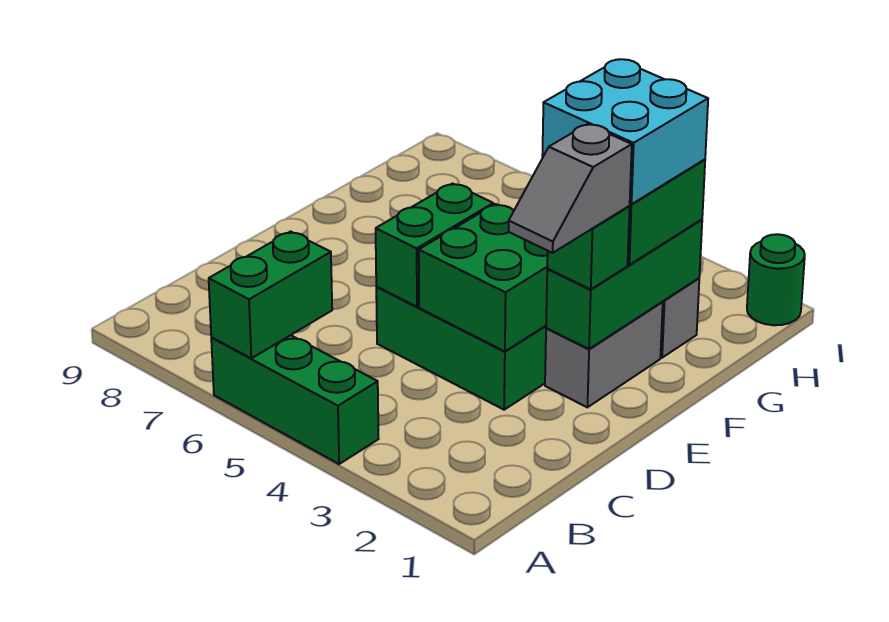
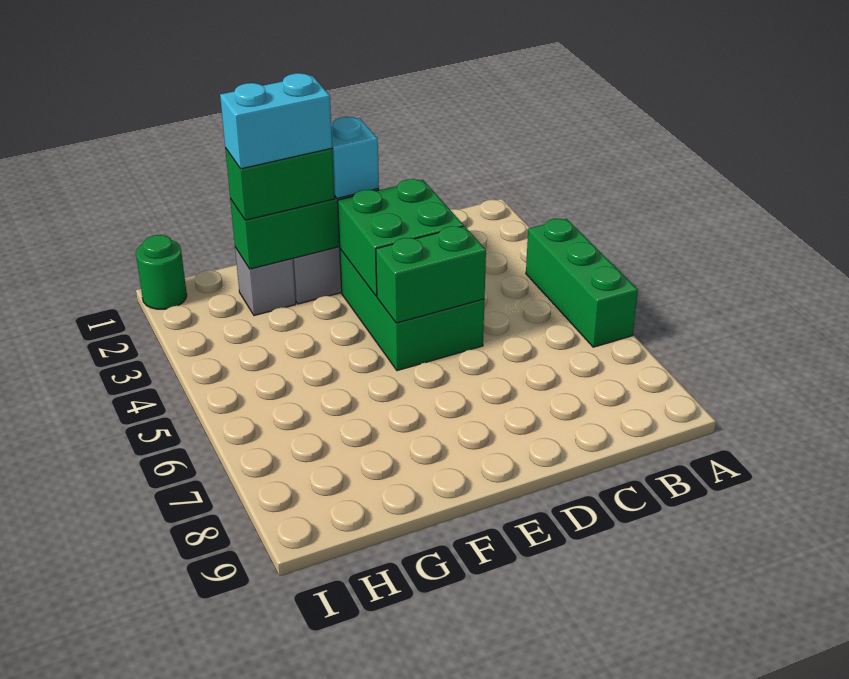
green brick A6:B6 level 2 -> none
grey slope D2:E2 level 4 top E -> none
green brick E2 level 3 -> cyan brick E2 level 3
cyan brick F2:G3 level 4 -> cyan brick F2:G2 level 4

